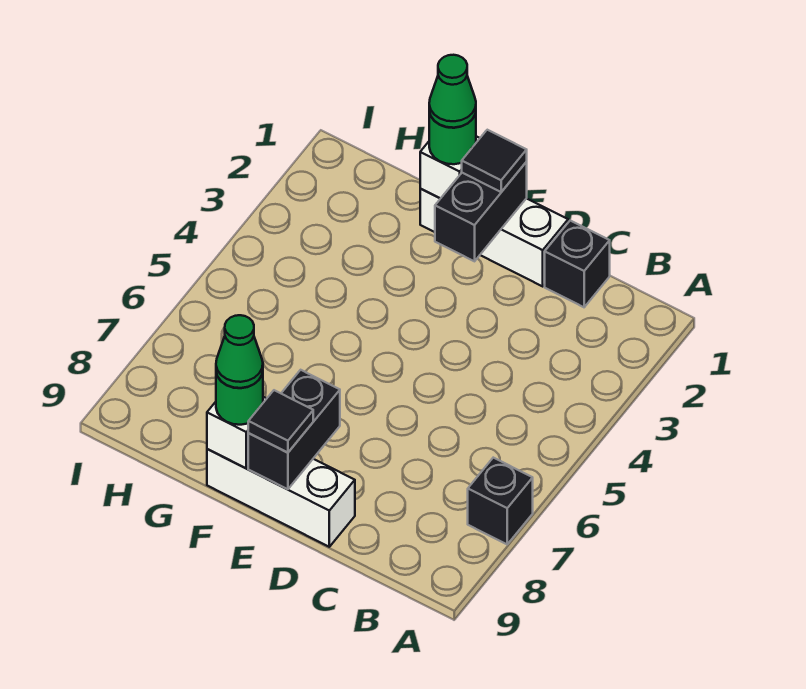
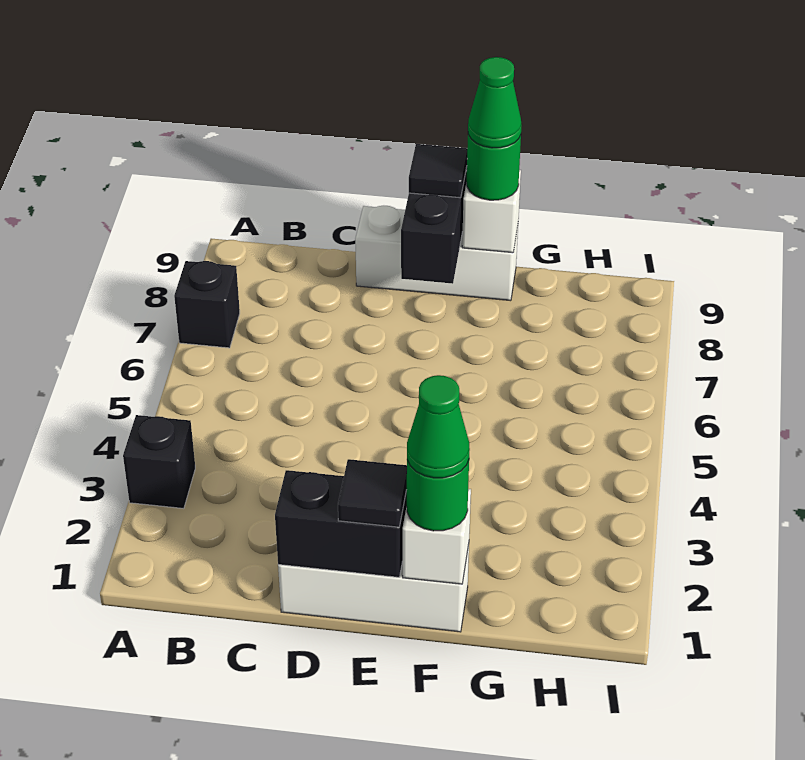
black brick C1 level 1 -> black brick A3 level 1
black brick E1:E2 level 2 -> black brick D1:E1 level 2

